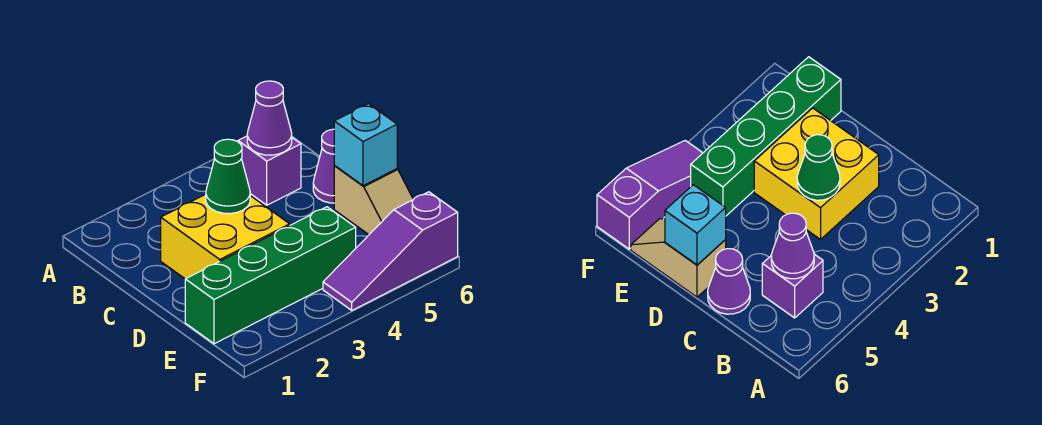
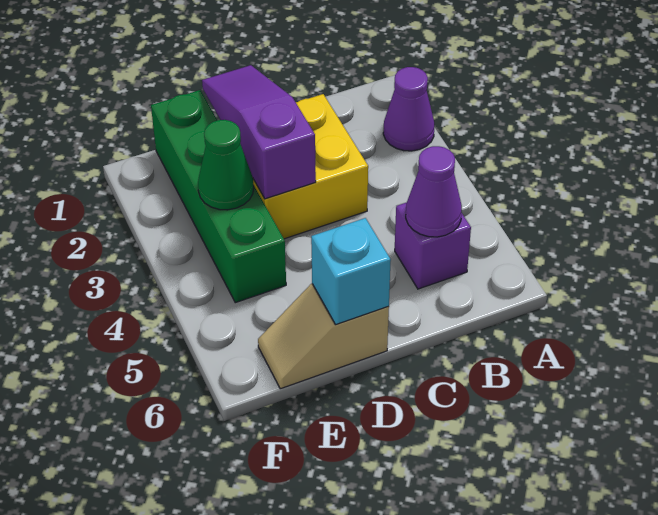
green cone C3 level 2 -> green cone E3 level 2
purple cone C6 level 1 -> purple cone A2 level 1
purple slope F4:F6 level 1 top 6 -> purple slope D1:D3 level 2 top 3

